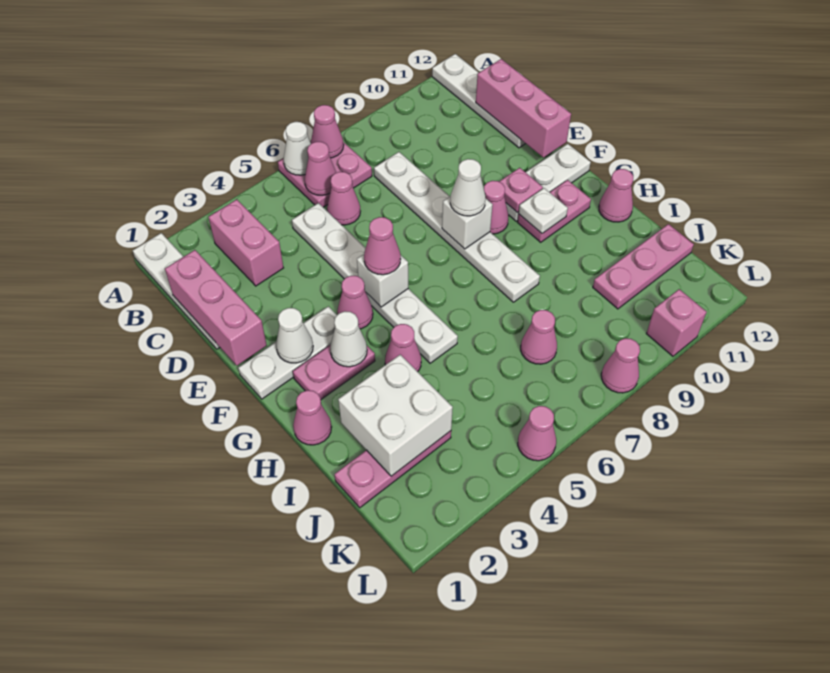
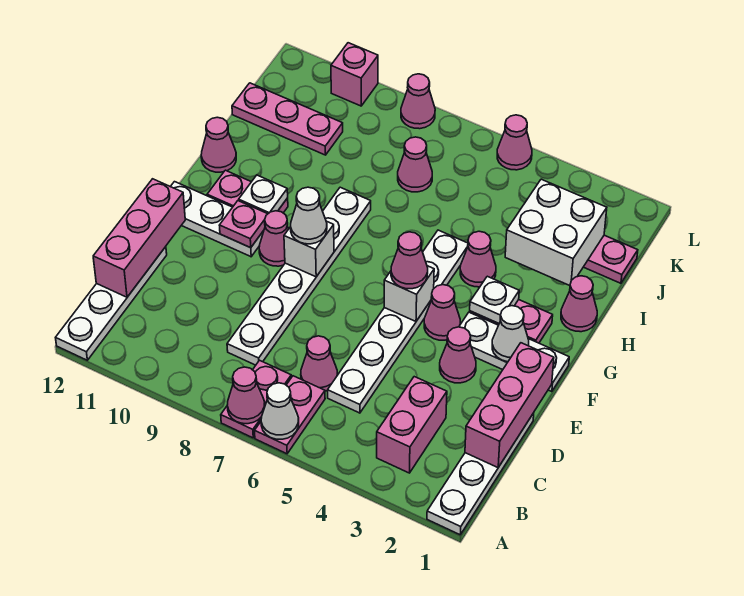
pink cone B6 level 2 -> pink cone E3 level 1
white cone G3 level 2 -> white plate G3 level 2

